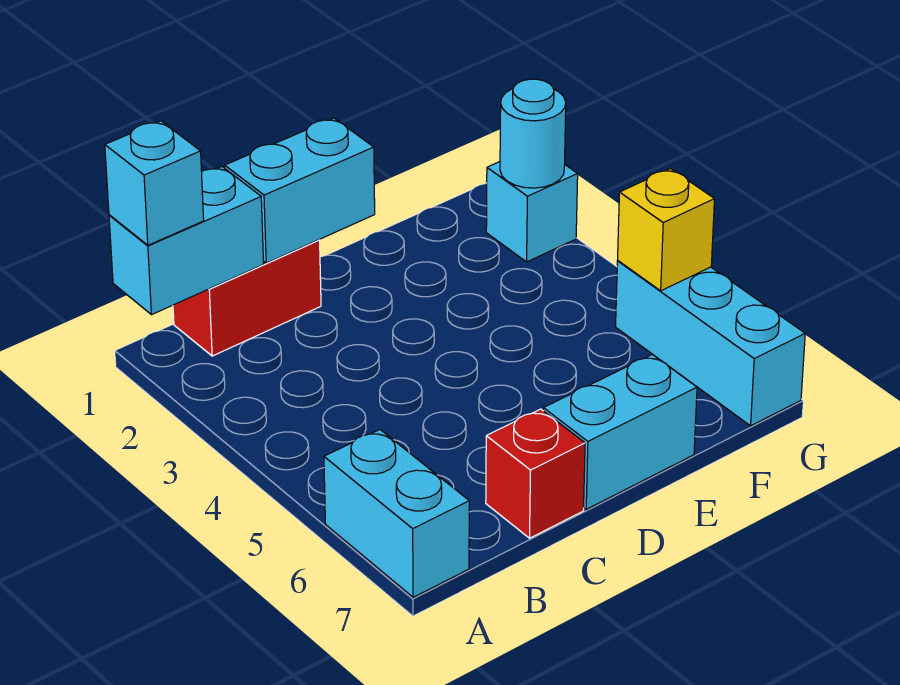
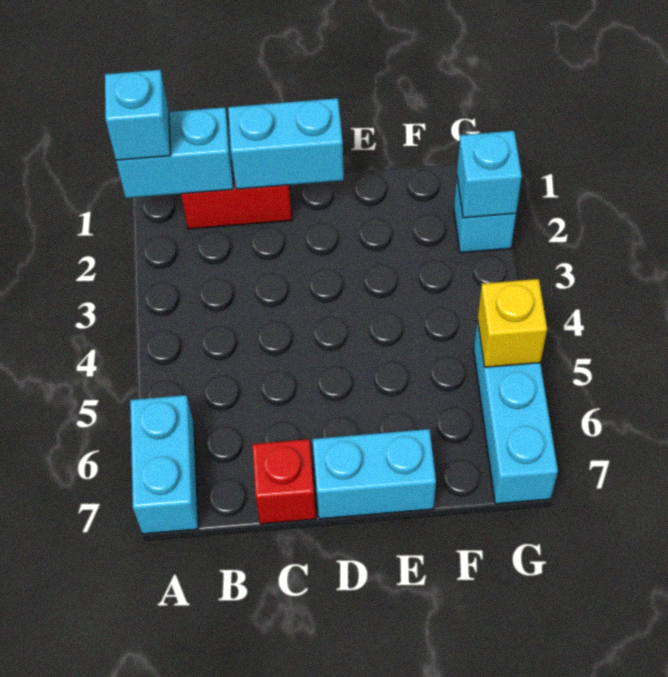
cyan round brick G2 level 2 -> cyan brick G2 level 2

